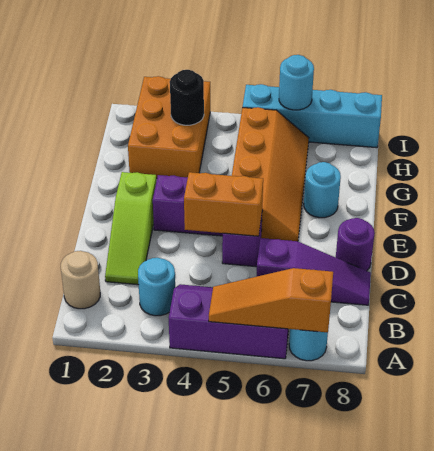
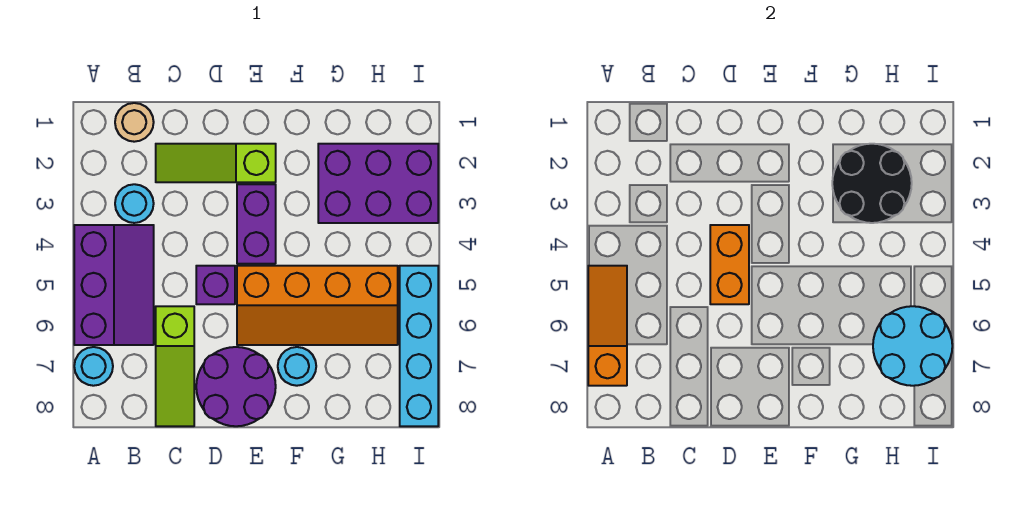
purple slope C6:C8 level 1 top 6 -> lime slope C6:C8 level 1 top 6
purple round brick D8 level 1 -> purple round brick D7:E8 level 1
orange brick G2:I3 level 1 -> purple brick G2:I3 level 1
black round brick H3 level 2 -> black round brick G2:H3 level 2
cyan round brick I6 level 2 -> cyan round brick H6:I7 level 2

